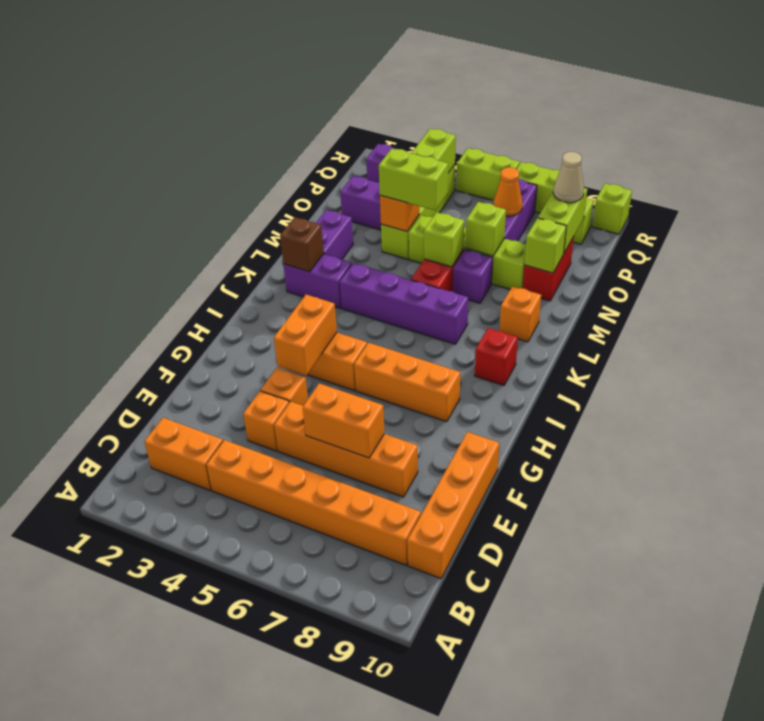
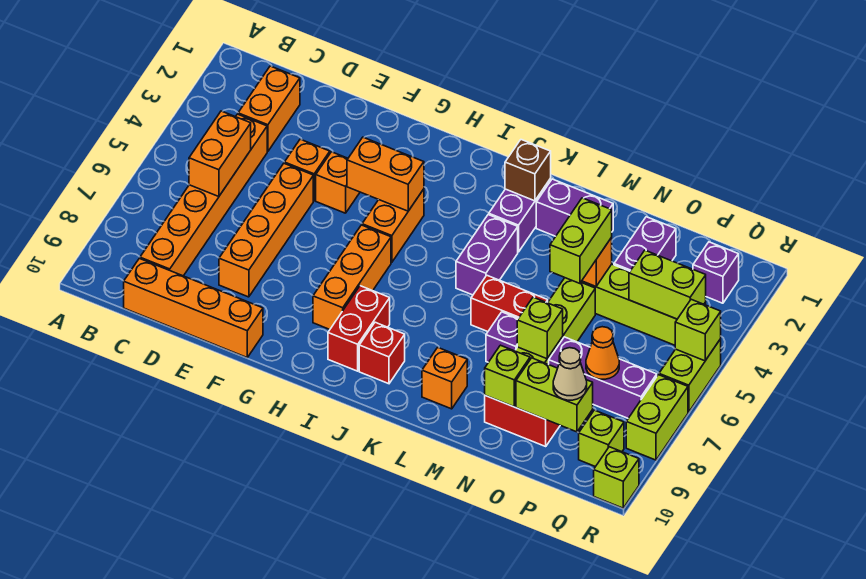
orange brick E6:E7 level 2 -> orange brick C5:C6 level 2
none -> red brick I8:I9 level 1
purple brick K4:K7 level 1 -> purple brick K4:K5 level 1
lime brick M6 level 2 -> lime brick R5 level 2

